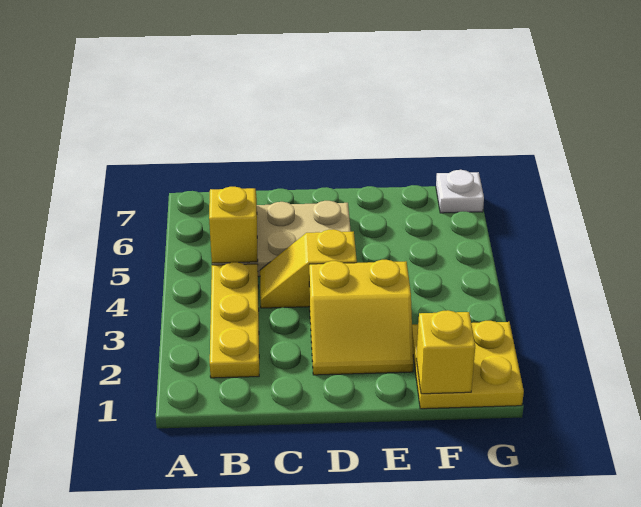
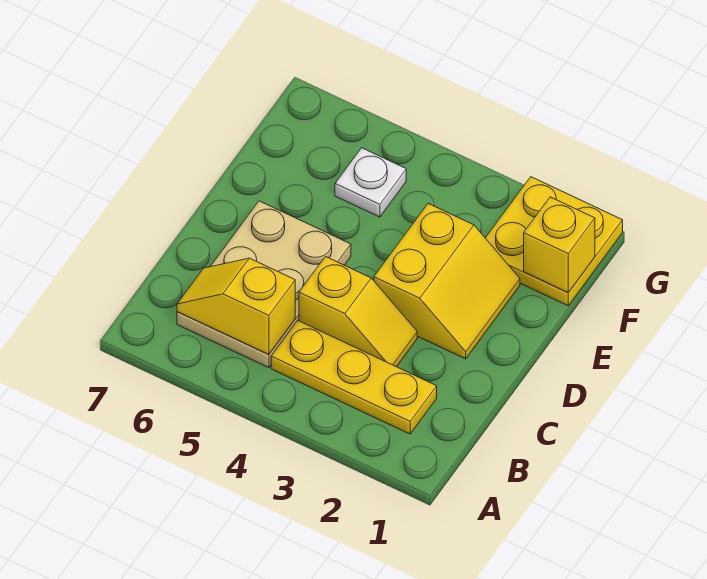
yellow slope C4:D4 level 1 top D -> yellow slope C3:C4 level 1 top 4
white plate G7 level 1 -> white plate F5 level 1

